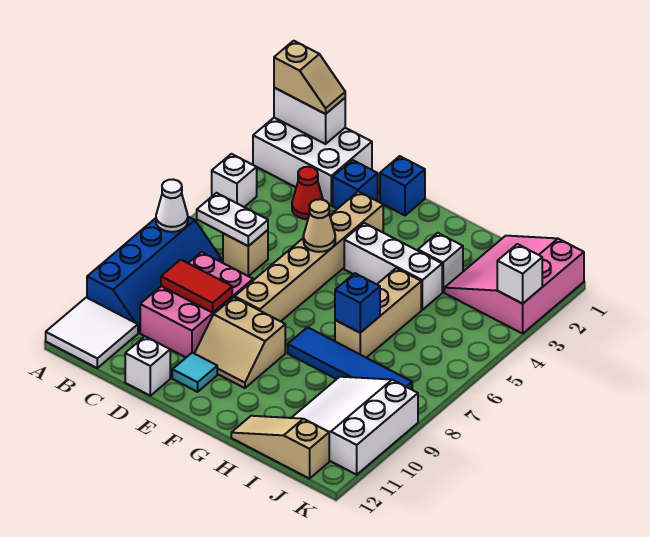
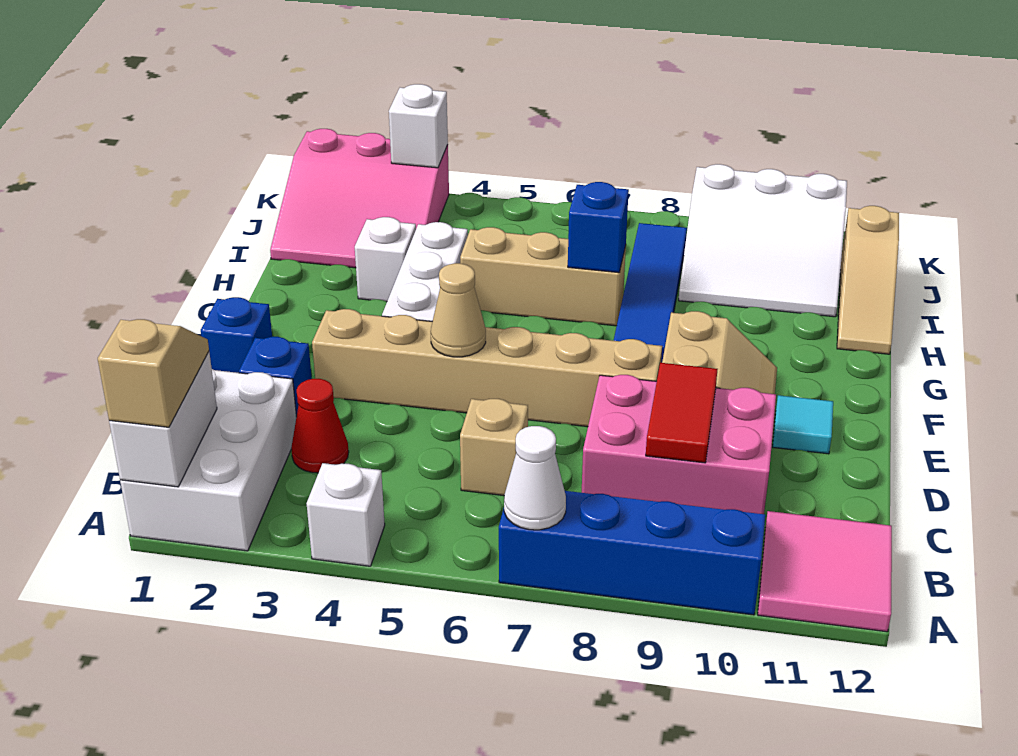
white tile A11:B12 level 1 -> pink tile A11:B12 level 1
white plate B6:C6 level 2 -> none
white brick D12 level 1 -> none

